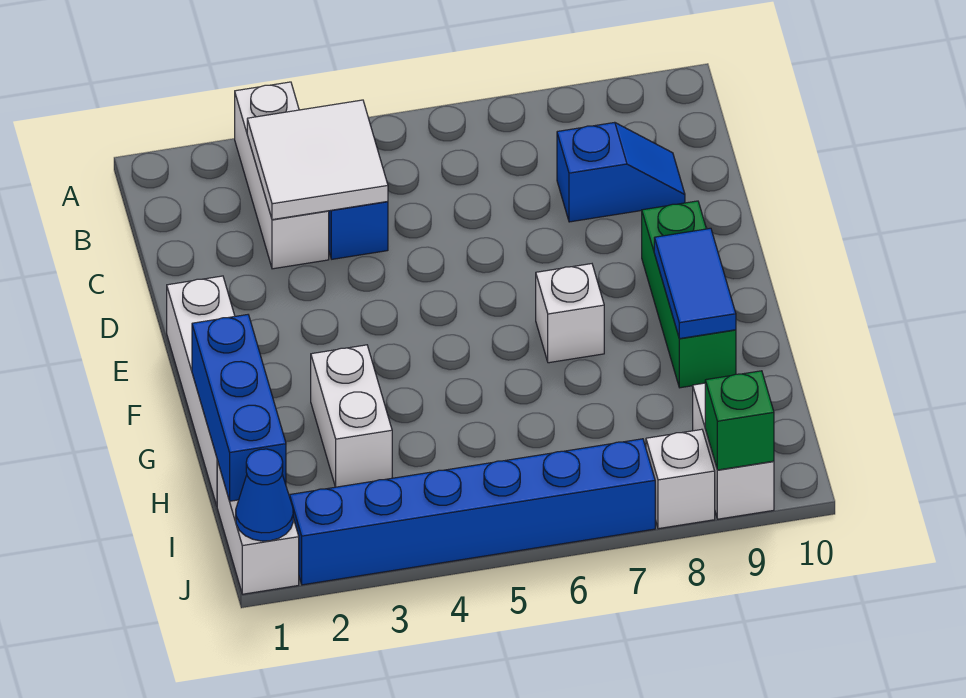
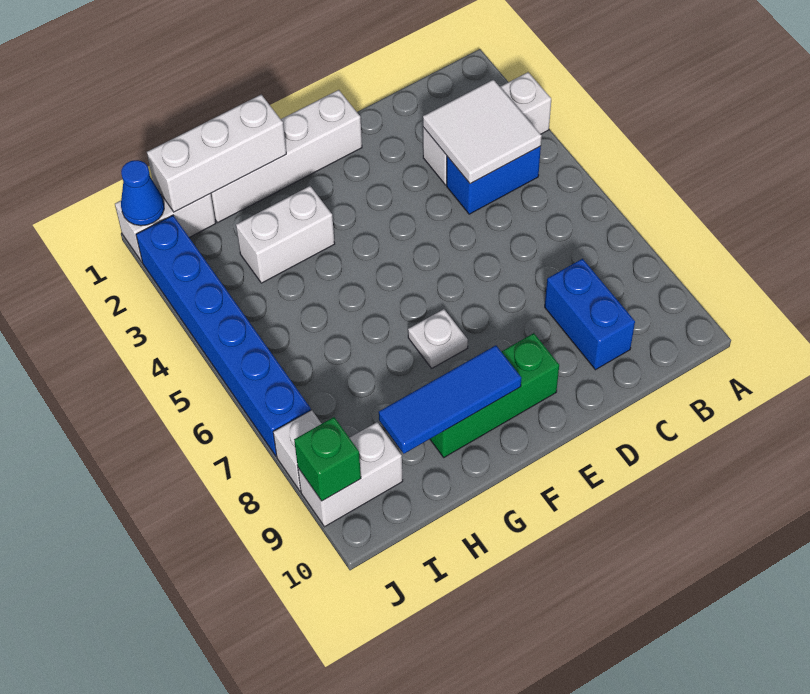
blue slope C8:C9 level 1 top 8 -> blue brick C8:C9 level 1
white brick F7 level 1 -> white plate F7 level 1
blue tile F9:G9 level 2 -> blue tile F9:H9 level 2
blue brick G1:I1 level 2 -> white brick G1:I1 level 2

